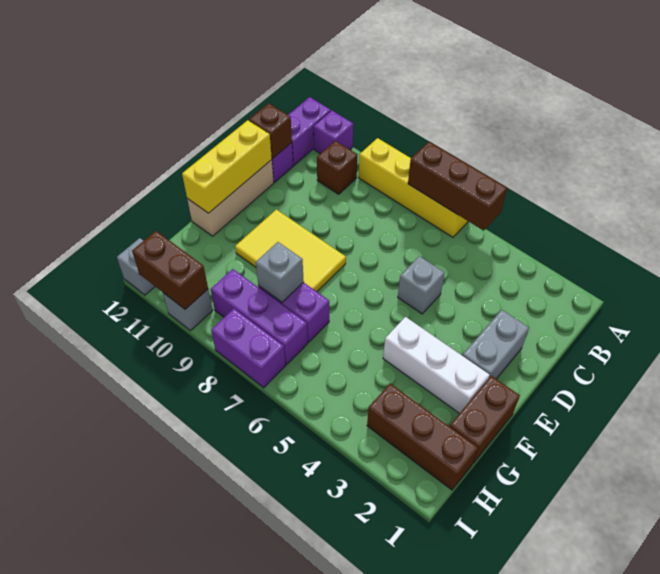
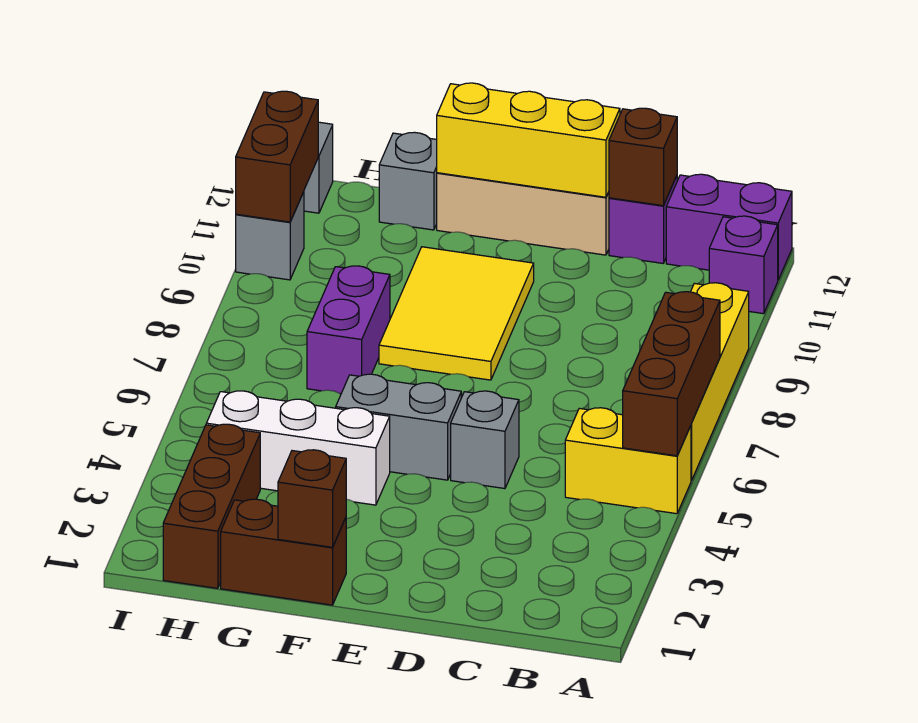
none -> yellow brick A5:B5 level 1
brown brick B10 level 1 -> brown brick F1 level 2
grey brick D2:E2 level 1 -> grey brick E5:F5 level 1
white brick F2:F4 level 1 -> white brick F4:H4 level 1
grey brick G8 level 2 -> grey brick G12 level 1
purple brick H7:H9 level 1 -> none
purple brick I7:I8 level 1 -> none

